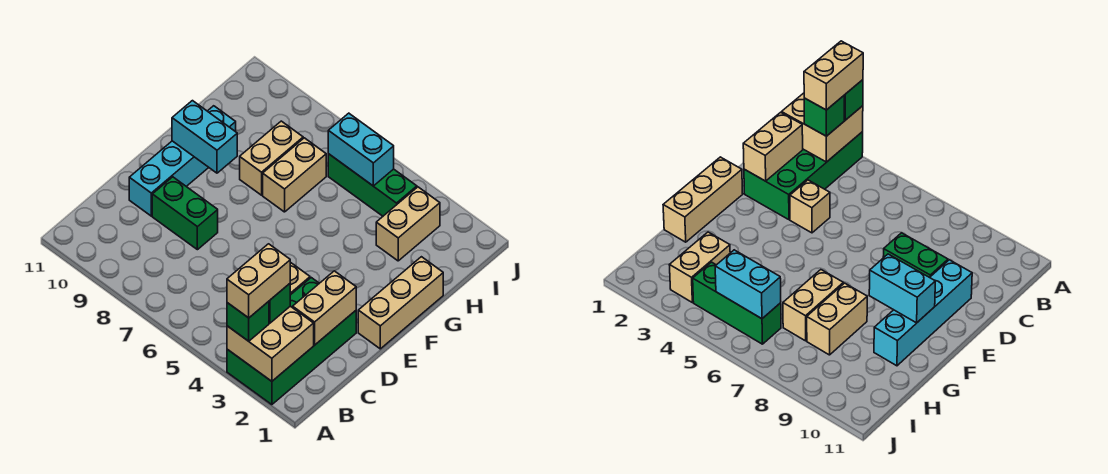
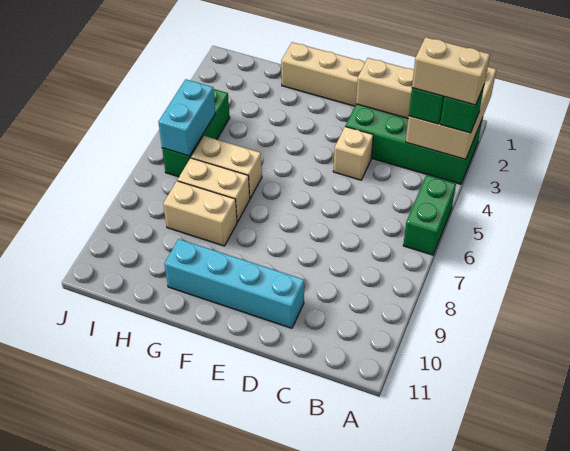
tan brick A2:B3 level 2 -> tan brick A1:B3 level 2
green brick D8:D9 level 1 -> green brick A5:A6 level 1
cyan brick F9:F10 level 2 -> none
tan brick H3:I3 level 1 -> tan brick G6:H6 level 1

